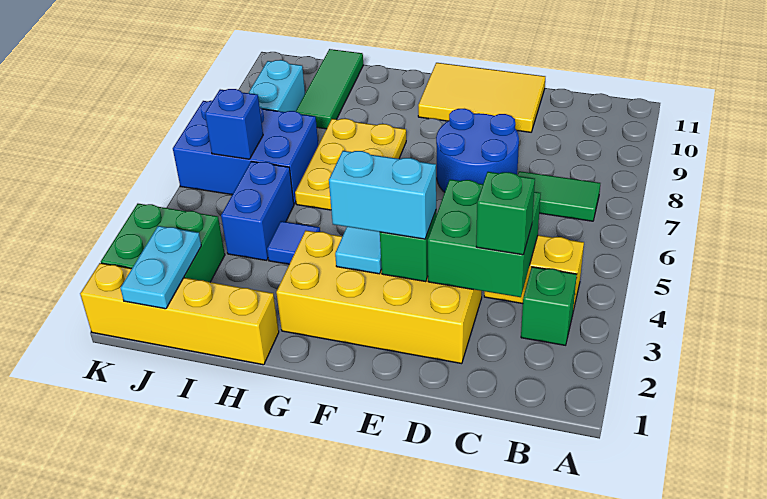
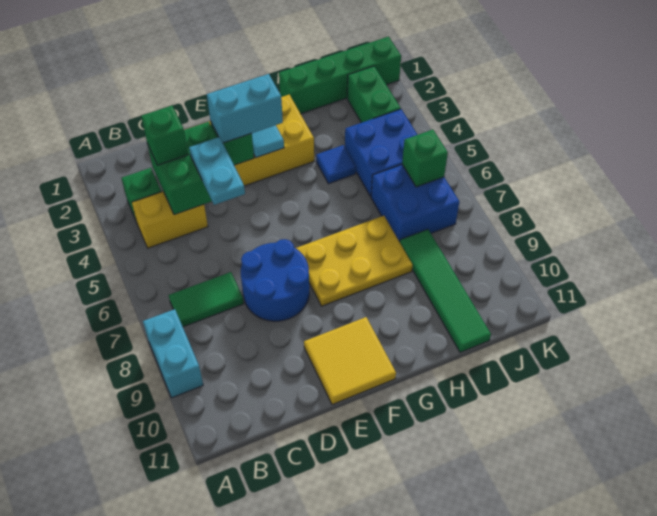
yellow tile D10:F11 level 1 -> yellow tile E10:F11 level 1
yellow plate G6:H8 level 1 -> yellow plate F7:H8 level 1
yellow brick H1:K1 level 1 -> green brick H1:K1 level 1
blue brick I4:I5 level 1 -> blue brick I4:J5 level 1
blue brick I6:K7 level 1 -> blue brick I6:J7 level 1
green tile I9:I11 level 1 -> green tile I8:I11 level 1
cyan plate J1:J2 level 2 -> cyan plate D4:D5 level 3
green brick J2:K3 level 1 -> green brick J2:J3 level 1
blue brick J6 level 2 -> green brick J6 level 2
cyan brick J8:J9 level 1 -> cyan brick A8:A9 level 1

